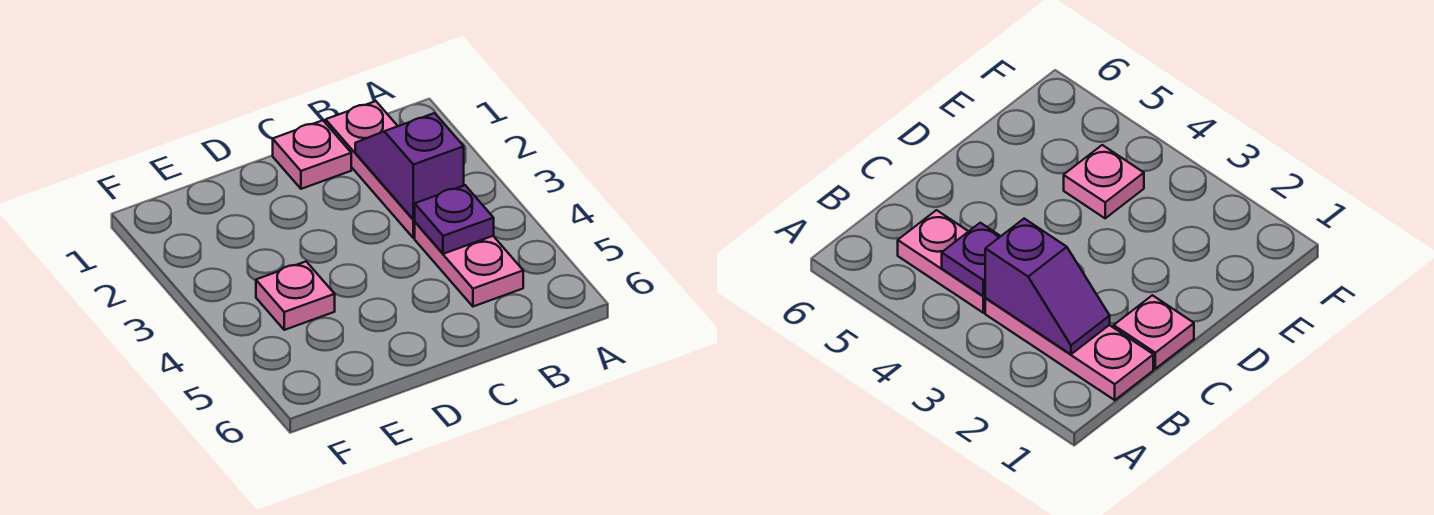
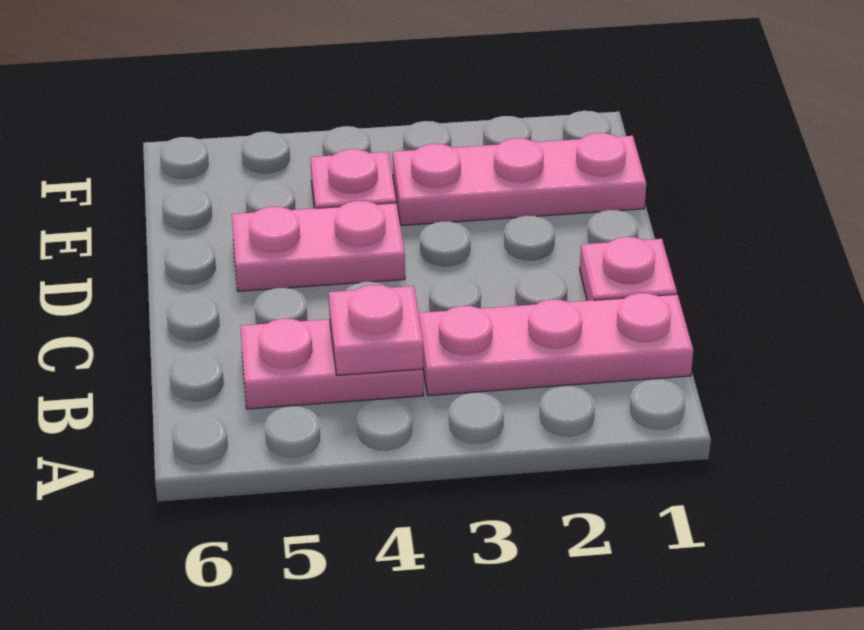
purple slope B2:B3 level 2 top 3 -> none
purple plate B4 level 2 -> pink plate B4 level 2
none -> pink plate D4:D5 level 1
none -> pink plate E1:E3 level 1

